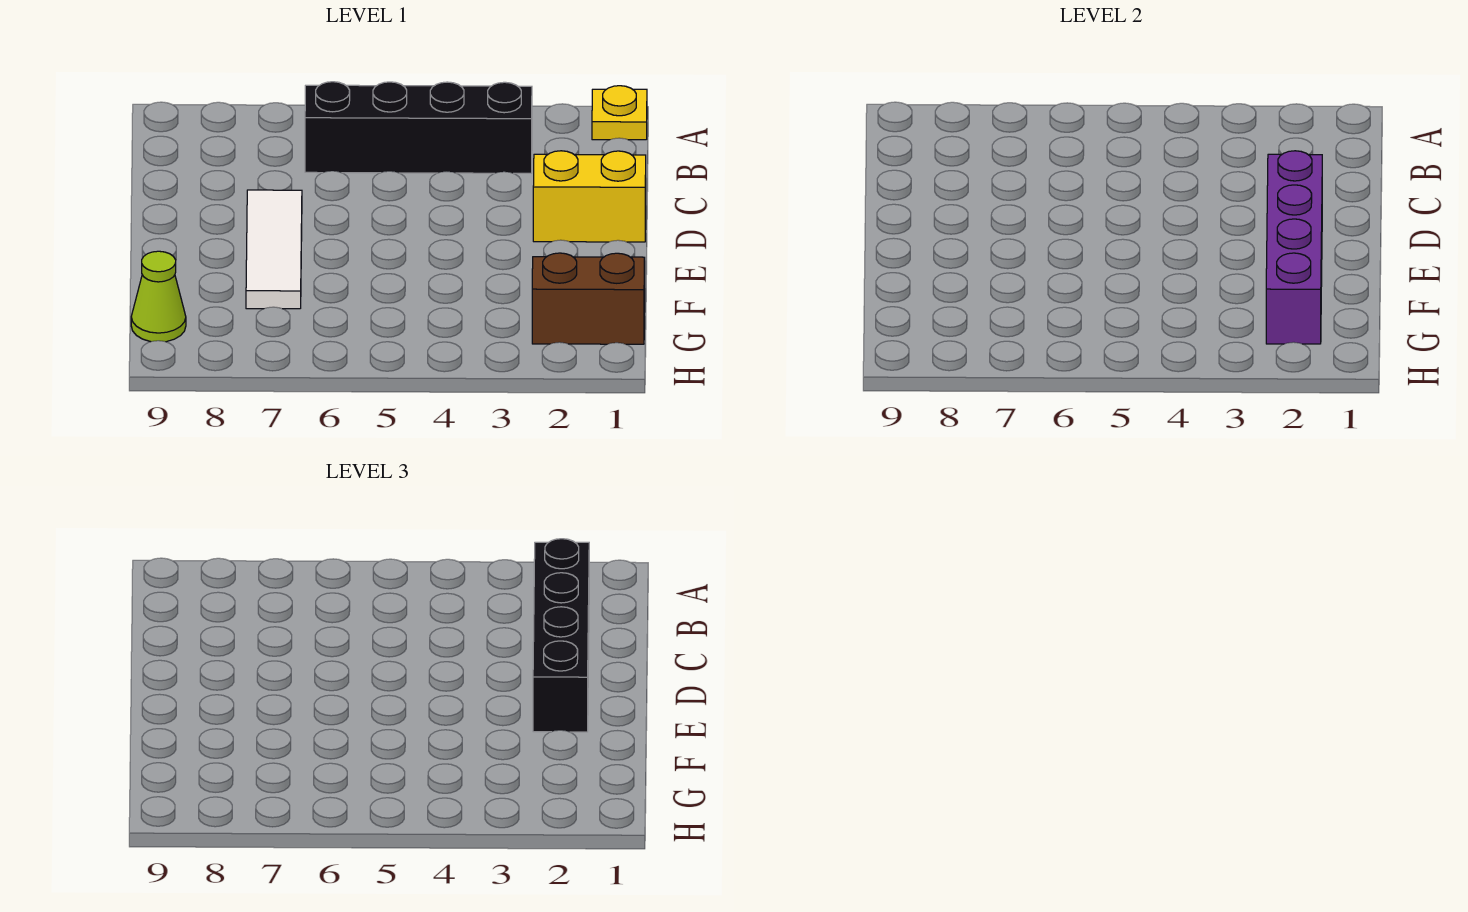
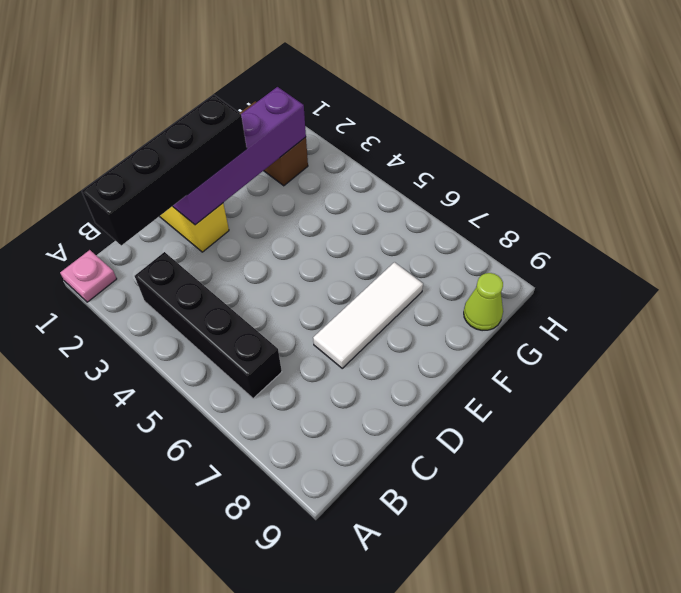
yellow plate A1 level 1 -> pink plate A1 level 1

